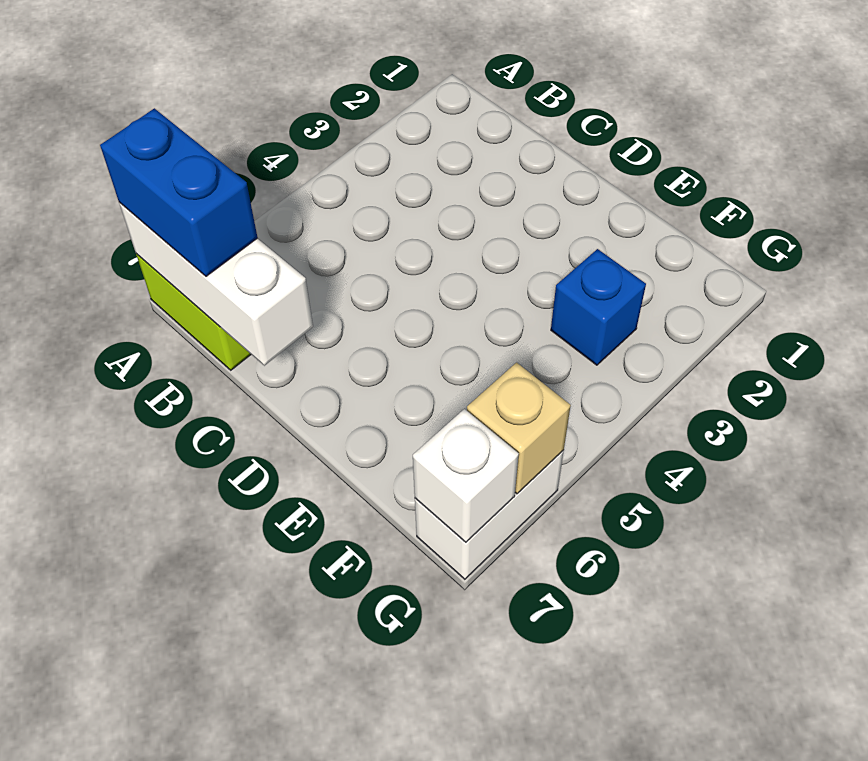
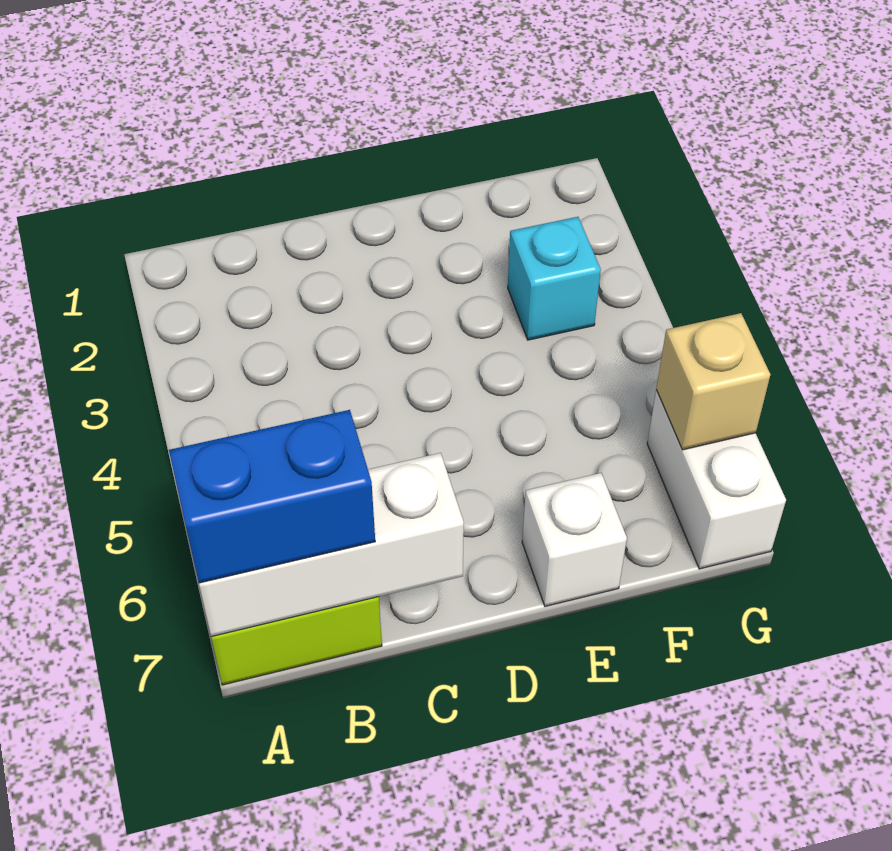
blue brick F3 level 1 -> cyan brick F3 level 1
white brick G7 level 2 -> white brick E7 level 1

